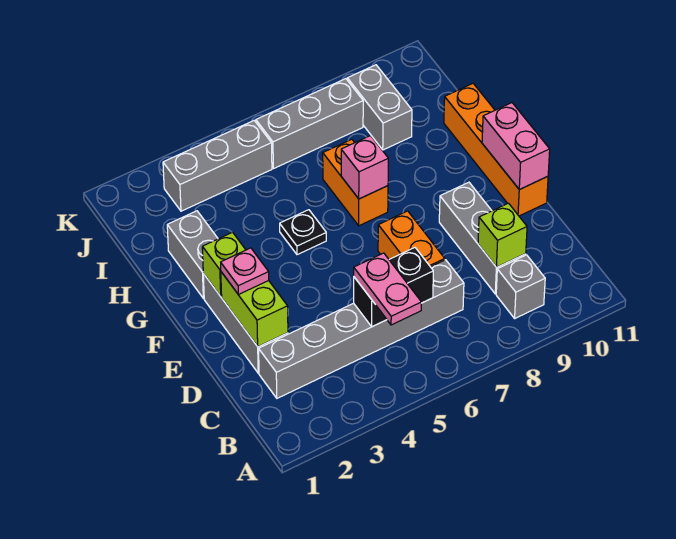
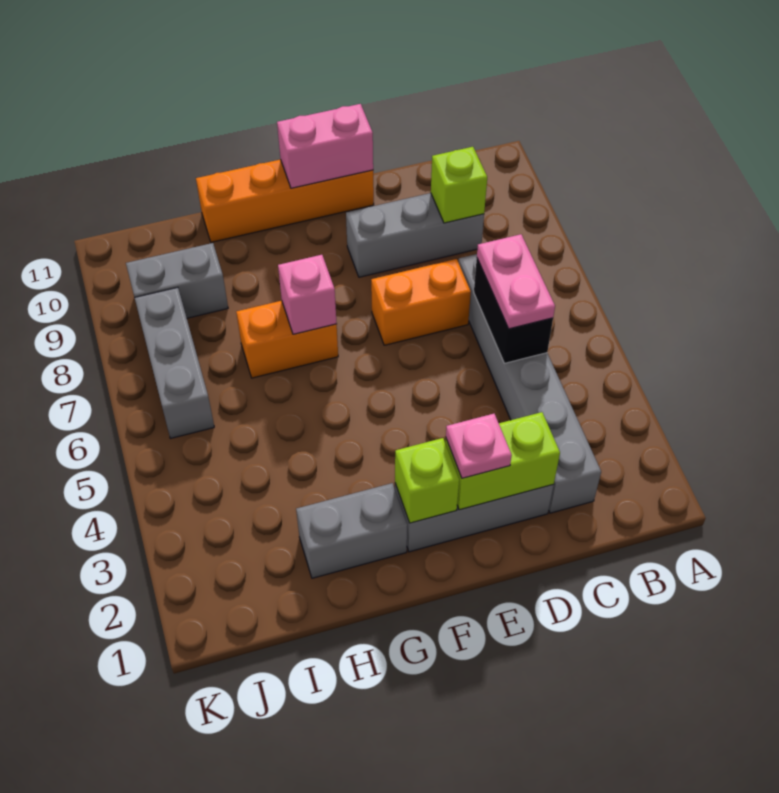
pink plate B5:C5 level 3 -> pink plate C5:C6 level 3
grey brick B9 level 1 -> none
black plate G5 level 1 -> none
grey brick J3:J5 level 1 -> none

